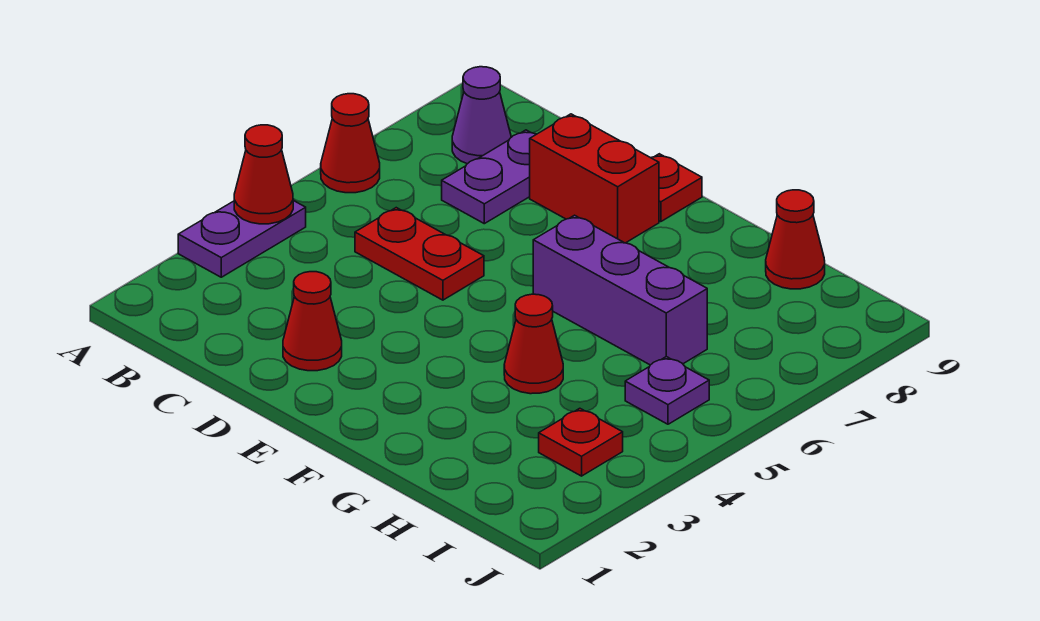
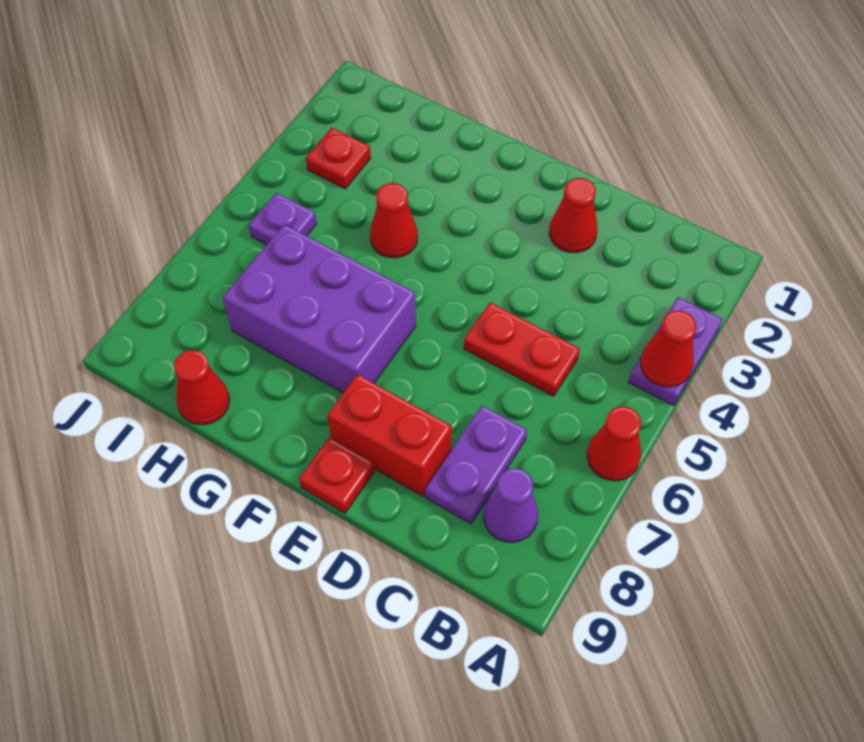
purple brick F6:H6 level 1 -> purple brick F6:H7 level 1

